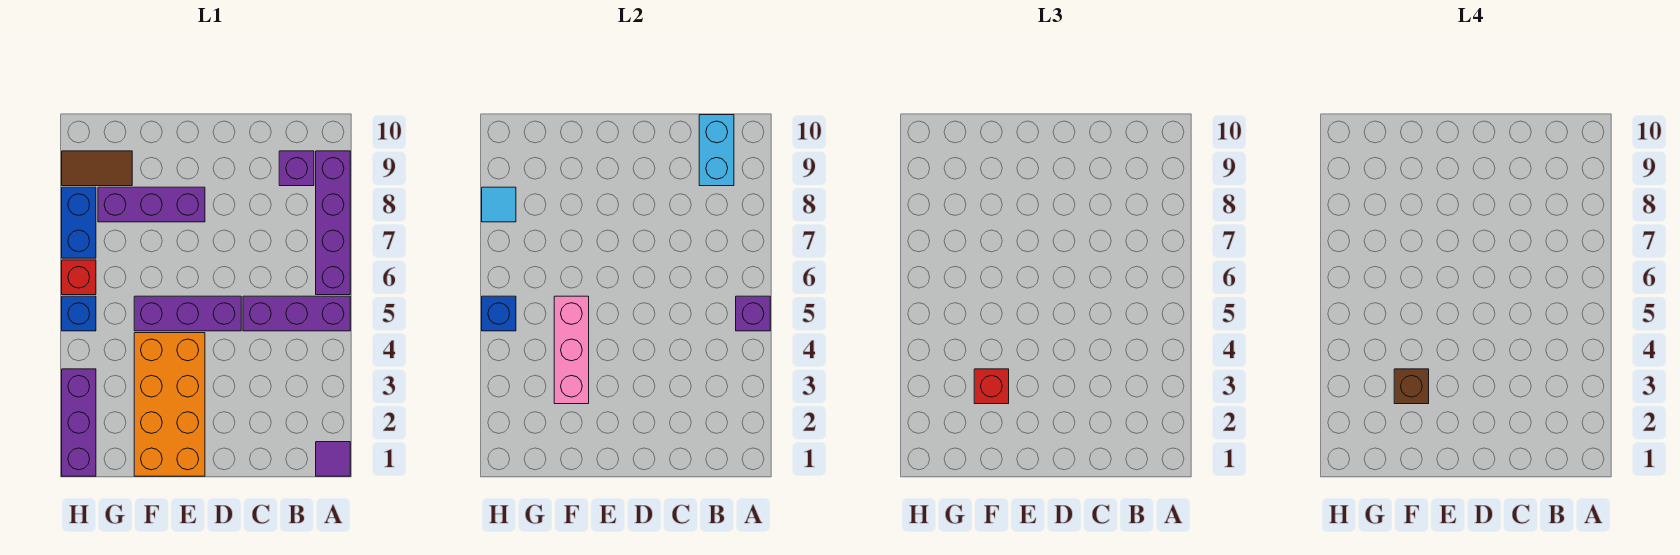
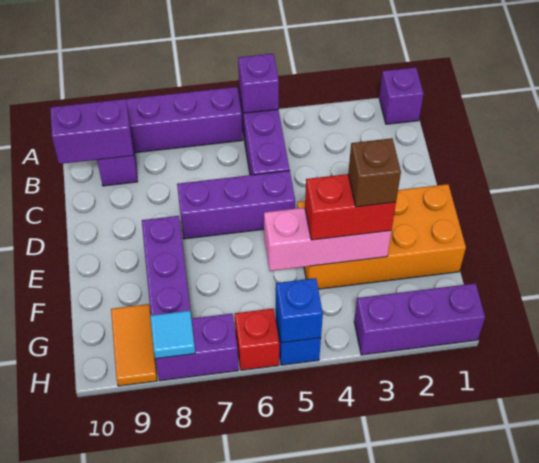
purple tile A1 level 1 -> purple brick A1 level 1
cyan brick B9:B10 level 2 -> purple brick B9:B10 level 2
purple brick D5:F5 level 1 -> purple brick D5:D7 level 1
red brick F3 level 3 -> red brick F3:F4 level 3
brown tile G9:H9 level 1 -> orange tile G9:H9 level 1
blue brick H7:H8 level 1 -> purple brick H7:H8 level 1

